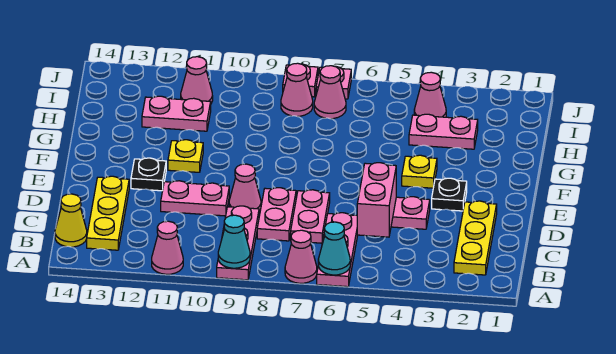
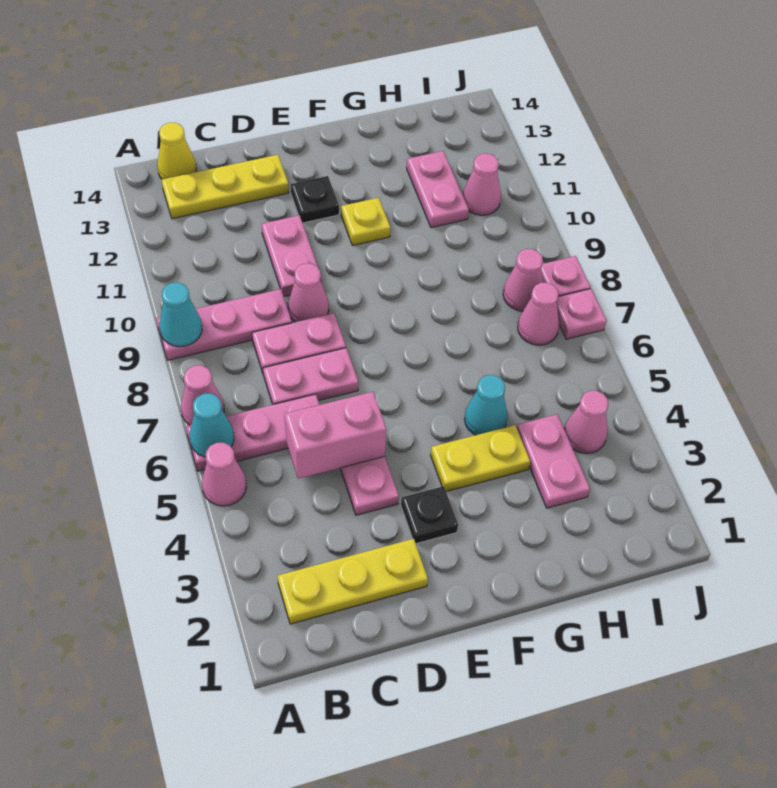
pink cone A11 level 1 -> pink cone A5 level 1
yellow plate F4 level 1 -> yellow plate F4:G4 level 1
none -> cyan cone G5 level 1

